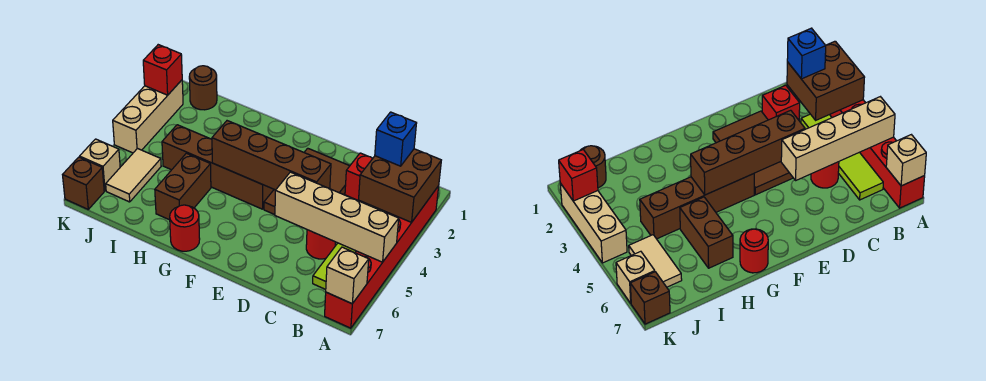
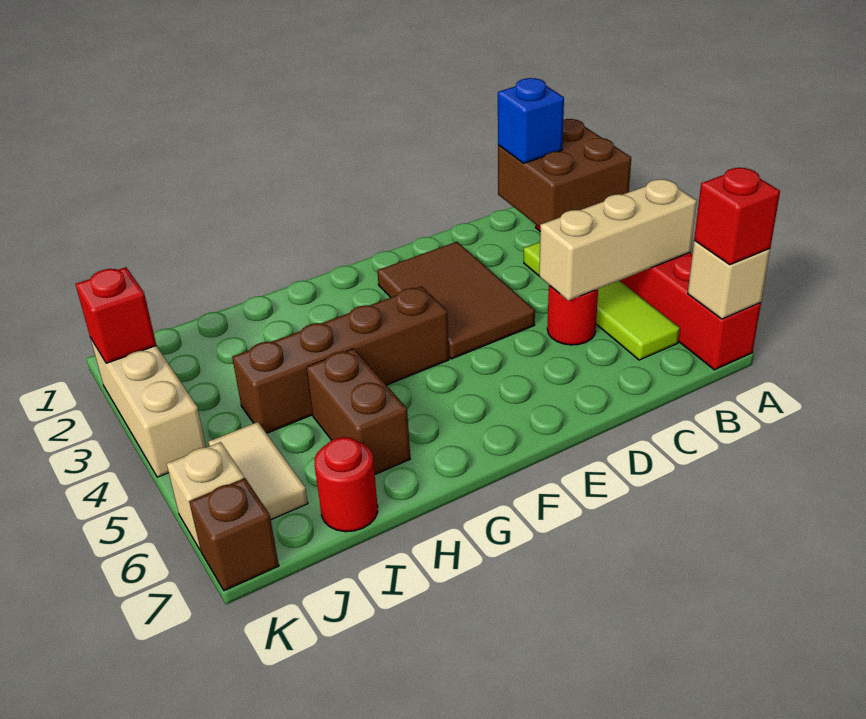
tan brick A5:D5 level 2 -> tan brick A5:C5 level 2
red brick C2 level 1 -> red brick A7 level 3
brown brick D4:G4 level 2 -> none
red round brick G7 level 1 -> red round brick I7 level 1
brown round brick J1 level 1 -> none

